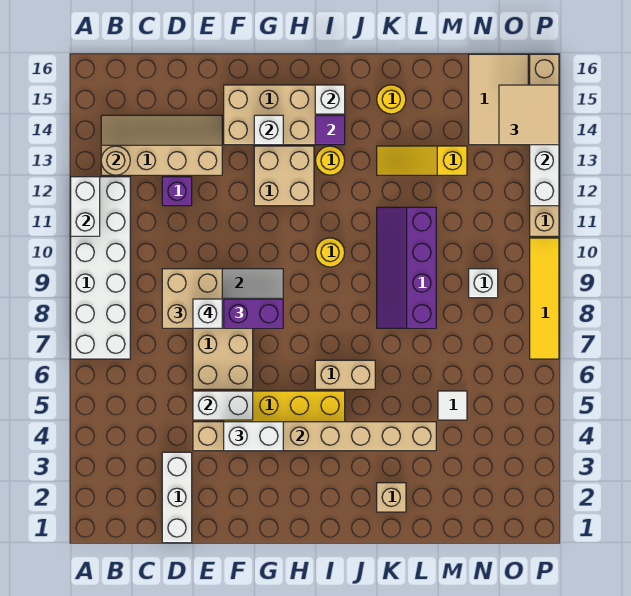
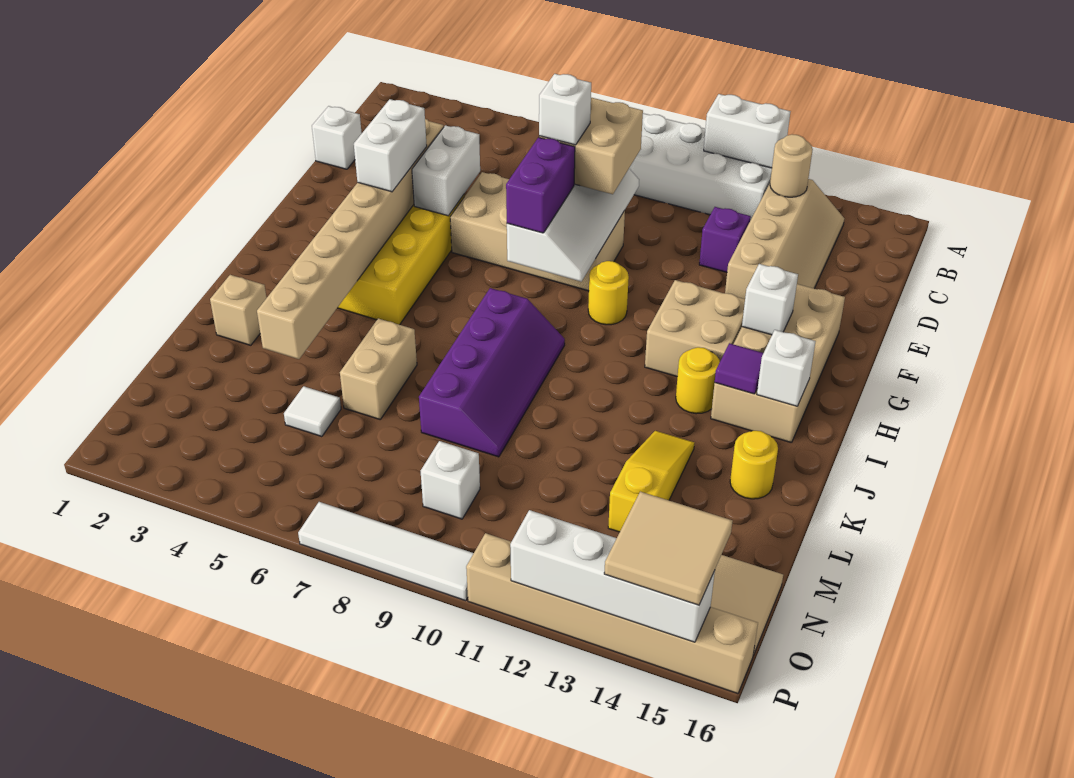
white brick D1:D3 level 1 -> white brick D1 level 1
tan brick I6:J6 level 1 -> tan brick K6:L6 level 1
yellow round brick I10 level 1 -> yellow round brick G10 level 1
purple slope K8:L11 level 1 top L -> purple slope I8:L9 level 1 top 8
yellow tile P7:P10 level 1 -> white tile P7:P10 level 1

